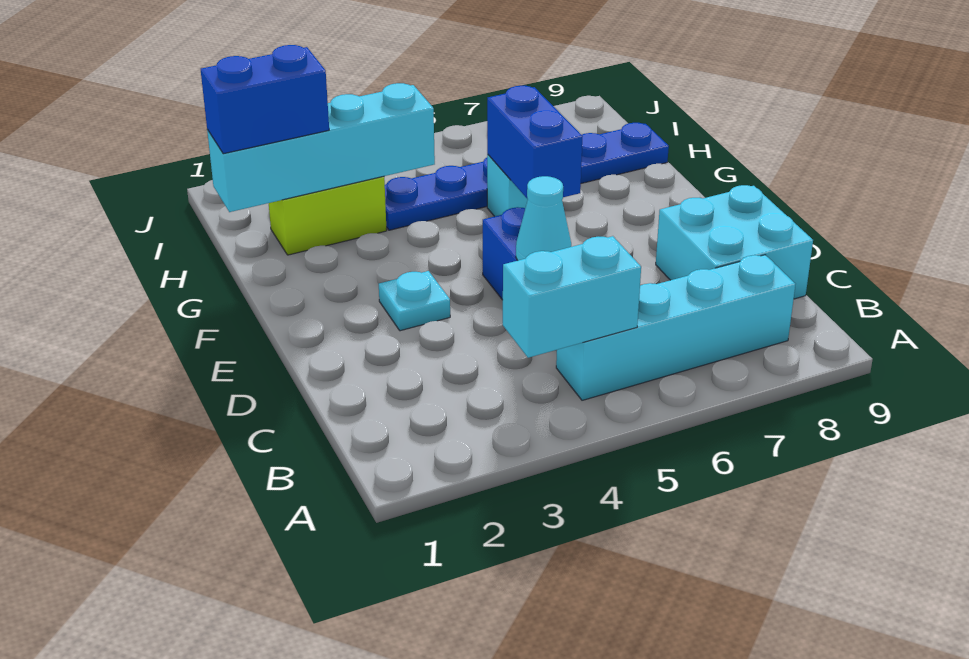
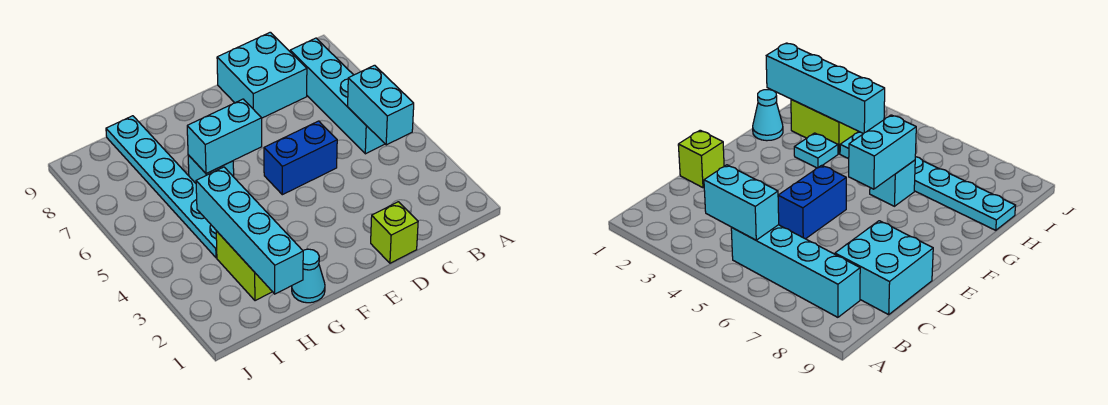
none -> lime brick D1 level 1
cyan cone D5 level 2 -> cyan cone G1 level 1
cyan plate E3 level 1 -> cyan plate G3 level 1
blue brick F6:G6 level 2 -> cyan brick F6:G6 level 2
blue brick H1:H2 level 3 -> none
blue plate H4:H9 level 1 -> cyan plate H4:H9 level 1

